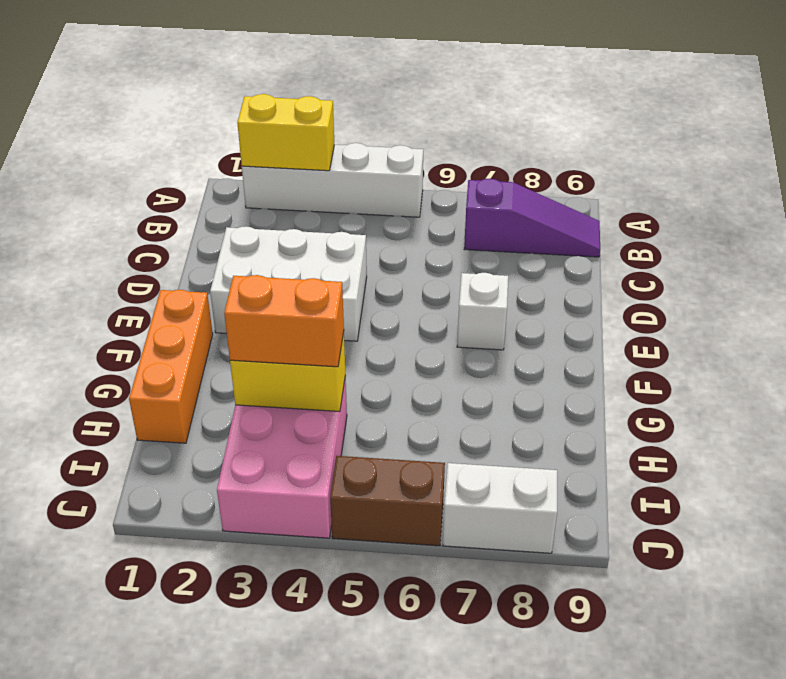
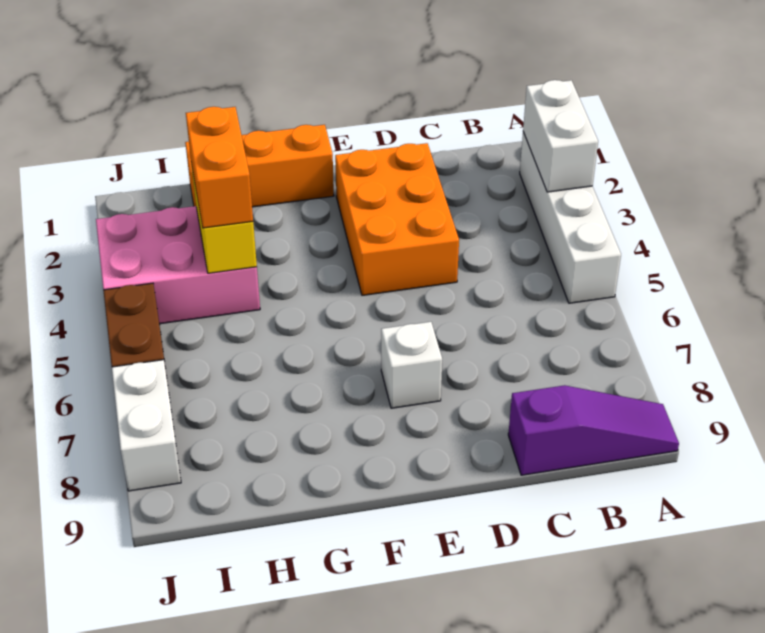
yellow brick A2:A3 level 2 -> white brick A2:A3 level 2
purple slope B7:B9 level 1 top 7 -> purple slope A9:C9 level 1 top C
white brick D2:E4 level 1 -> orange brick D2:E4 level 1

